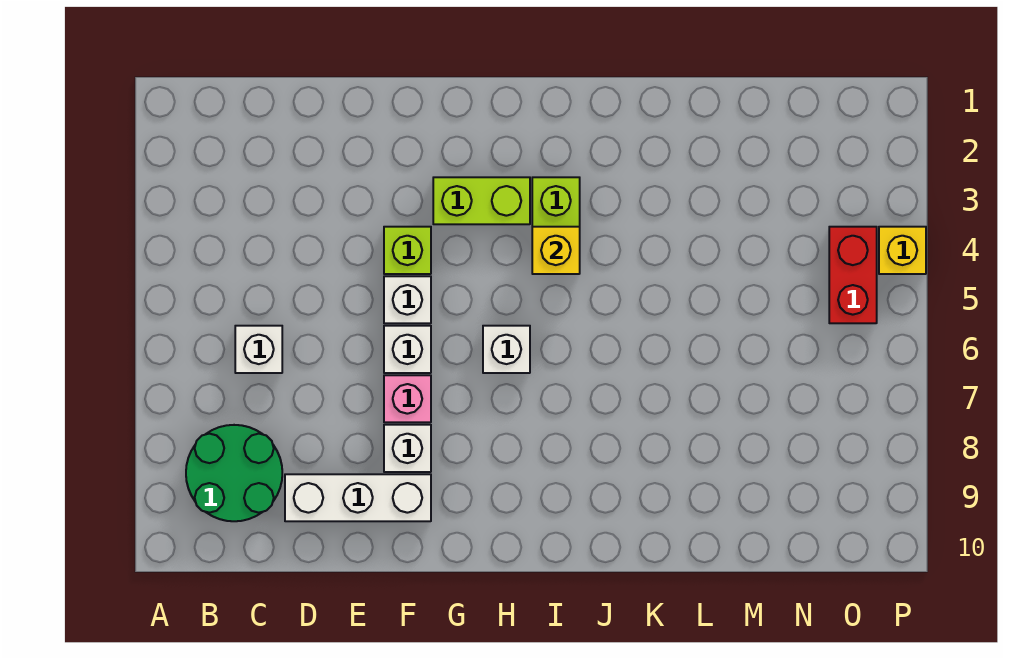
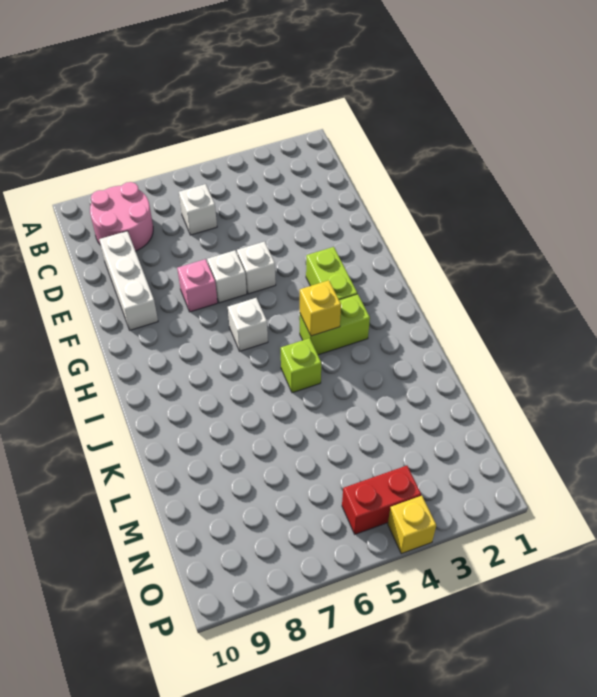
green round brick B8:C9 level 1 -> pink round brick B8:C9 level 1
lime brick F4 level 1 -> lime brick J5 level 1
white brick F8 level 1 -> none

